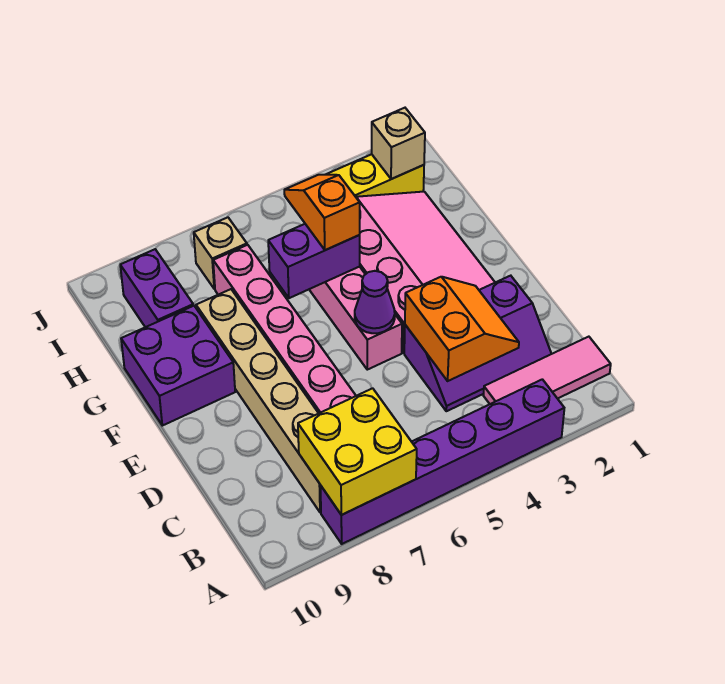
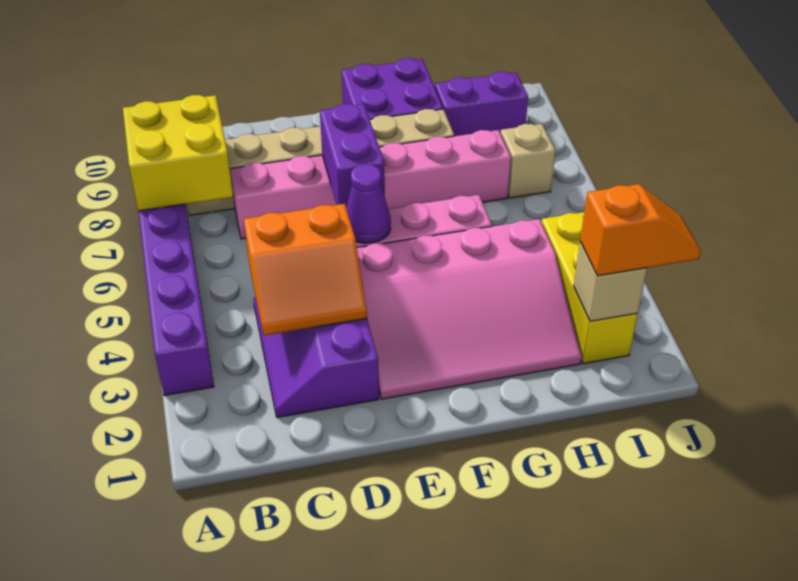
pink tile B1:B3 level 1 -> none
purple brick G5:G6 level 2 -> purple brick E6:E7 level 2
orange slope G5:H5 level 3 top G -> orange slope I2:J2 level 3 top I

